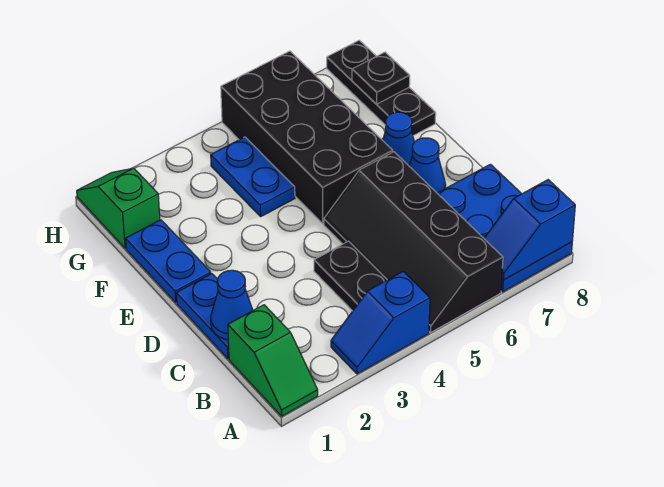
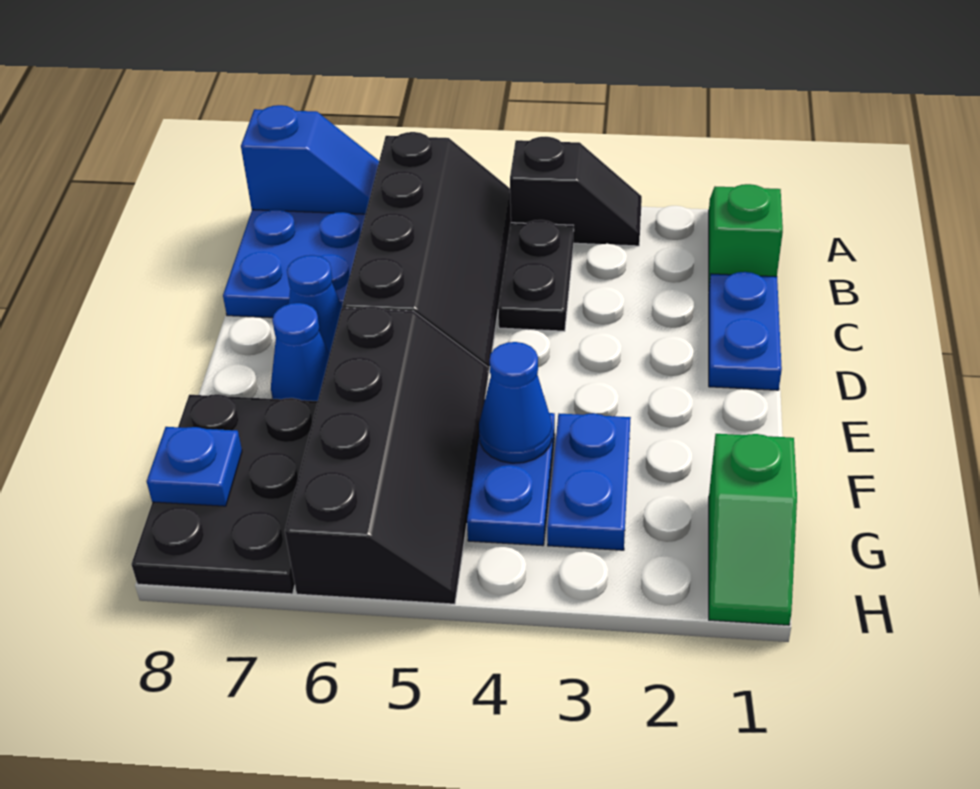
blue slope A3:A4 level 1 top 4 -> black slope A3:A4 level 1 top 4
blue cone C1 level 2 -> blue cone F4 level 2
blue plate E1:F1 level 1 -> blue plate F3:G3 level 1
black brick E5:H6 level 1 -> black slope E5:H6 level 1 top 6
black plate F8:H8 level 1 -> black plate F7:H8 level 1
black plate G8 level 2 -> blue plate G8 level 2

